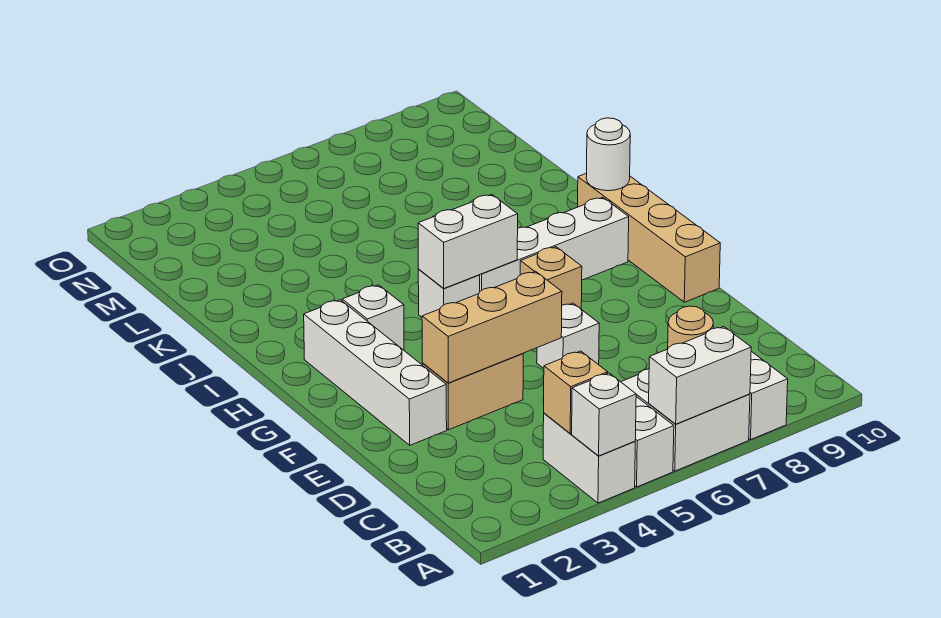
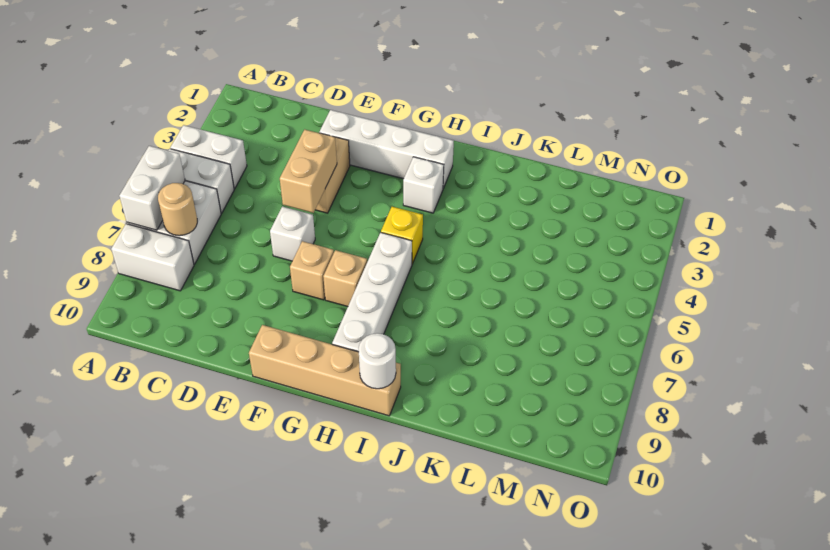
white brick A4 level 2 -> none
tan brick B4 level 2 -> tan brick F7 level 1
tan brick E3:E5 level 2 -> tan brick E4:E5 level 2
white brick H5 level 1 -> yellow brick H5 level 1
white brick H5:H6 level 2 -> none

